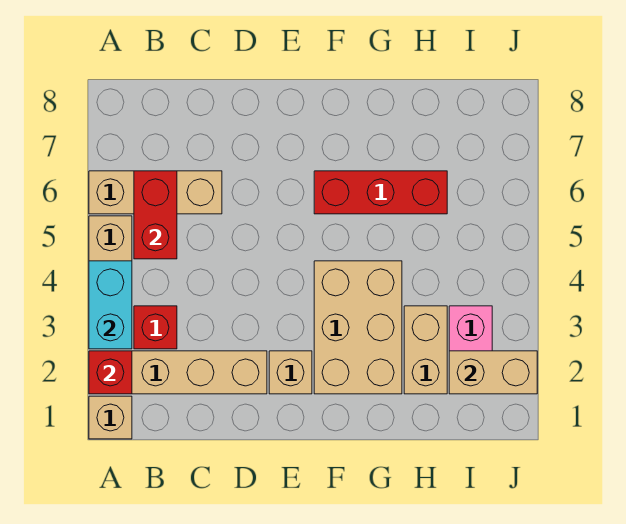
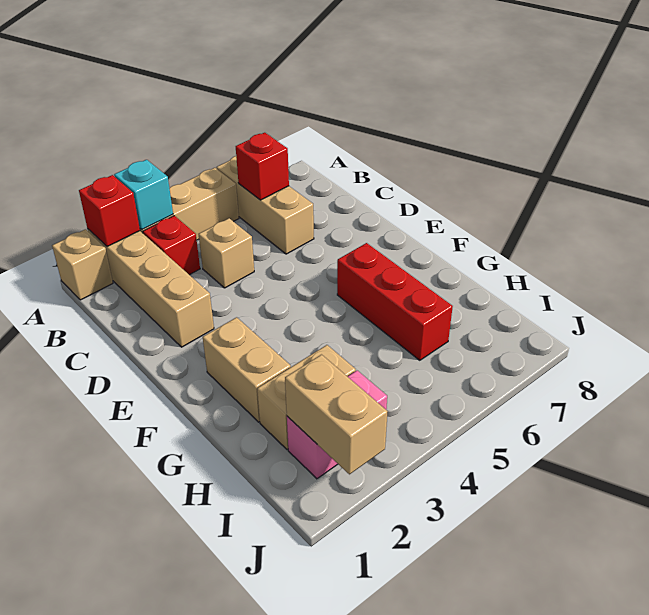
cyan brick A3:A4 level 2 -> cyan brick A3 level 2
red brick B5:B6 level 2 -> red brick B6 level 2
tan brick E2 level 1 -> tan brick C4 level 1
tan brick F2:G4 level 1 -> tan brick F2:G2 level 1

